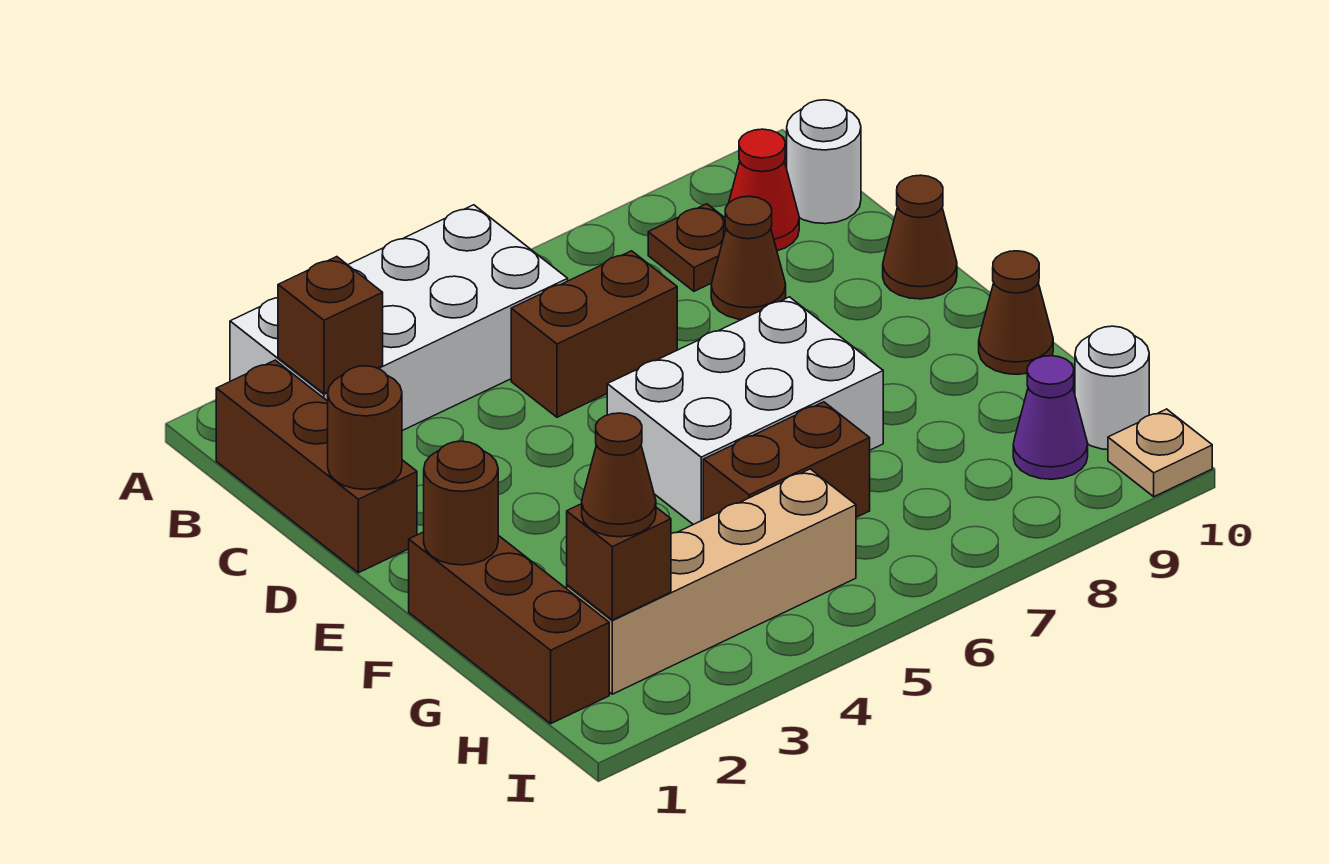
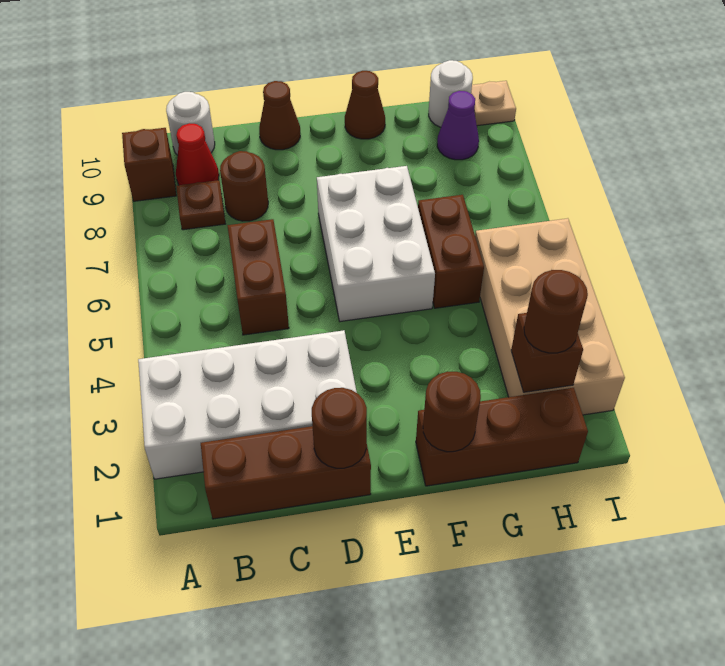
white brick A2:B5 level 1 -> white brick A2:D3 level 1
brown brick B2 level 2 -> brown brick A9 level 1
brown cone C8 level 1 -> brown round brick C8 level 1
tan brick H2:H5 level 1 -> tan brick H2:I5 level 1
brown cone H2 level 3 -> brown round brick H2 level 3

